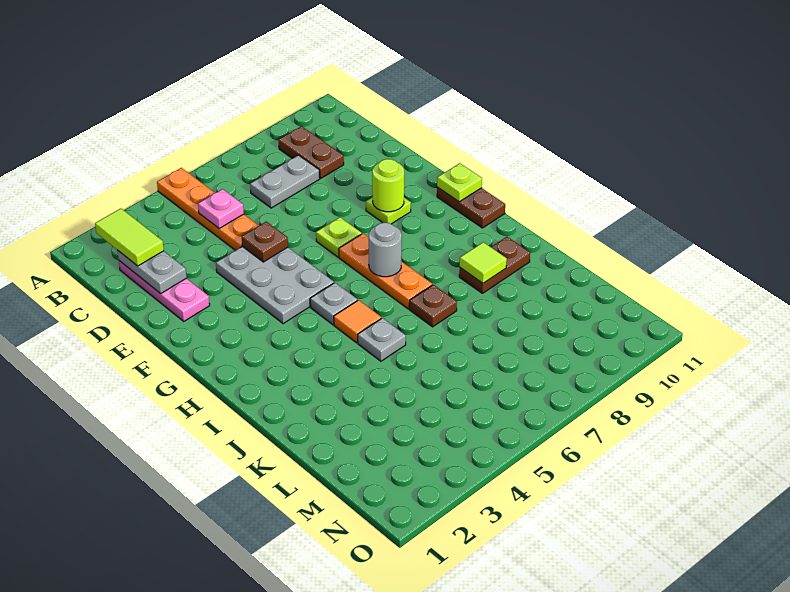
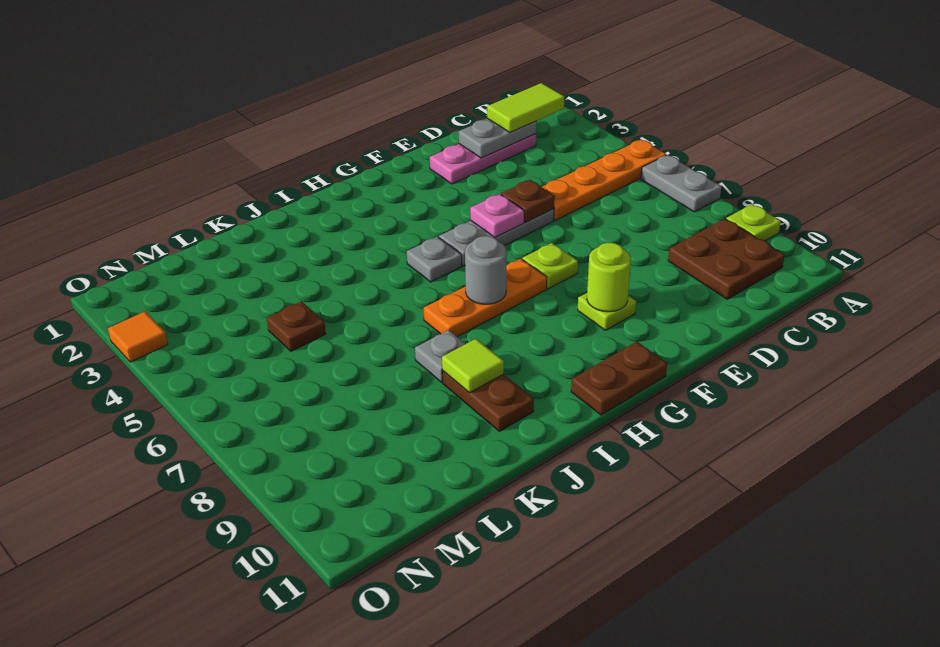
brown plate B9:C9 level 1 -> brown plate B9:C10 level 1
pink plate C5 level 2 -> pink plate F5 level 2
grey plate C7:C8 level 1 -> grey plate A6:A7 level 1
grey plate E4:G5 level 1 -> grey plate E5:G5 level 1
lime plate G11 level 2 -> lime plate A9 level 1
orange tile I5 level 1 -> orange tile O3 level 1
grey plate J5 level 1 -> grey plate J8 level 1
brown plate J7 level 1 -> brown plate L5 level 1

